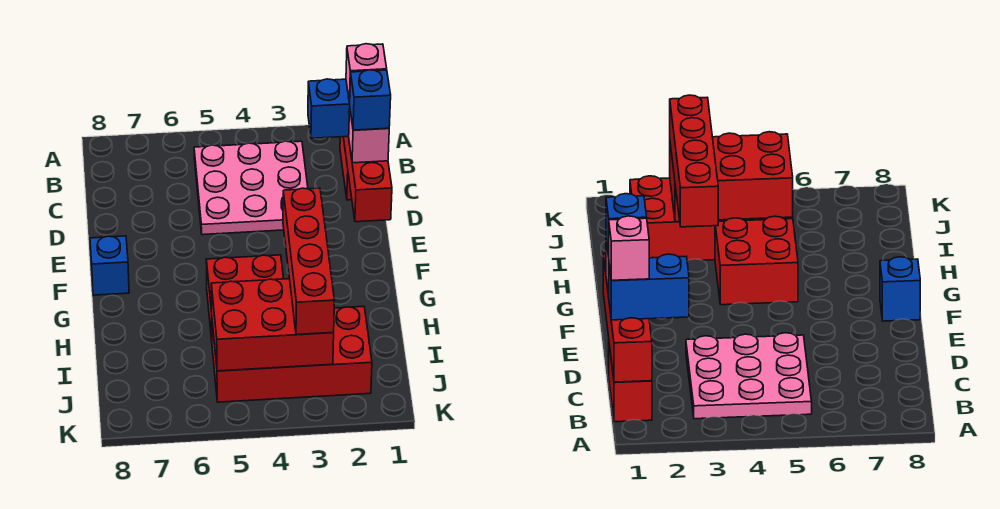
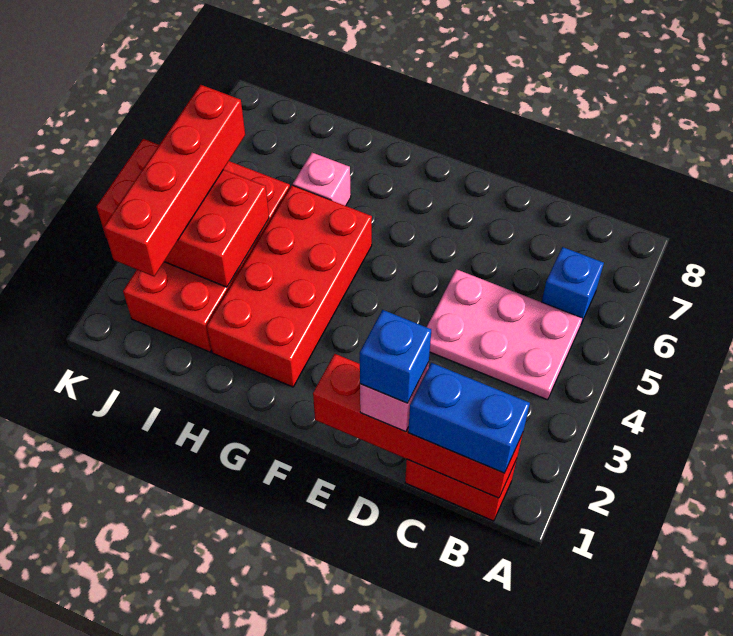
pink plate B3:D5 level 1 -> pink plate B4:D5 level 1
blue brick C1:C2 level 3 -> blue brick B1:C1 level 3
pink brick C1 level 4 -> pink brick H6 level 1
blue brick F8 level 1 -> blue brick B6 level 1
red brick G3:J3 level 3 -> red brick J2:J5 level 3
red brick G4:H5 level 1 -> red brick G2:H5 level 1
red brick I3:J5 level 2 -> red brick I3:K4 level 2

